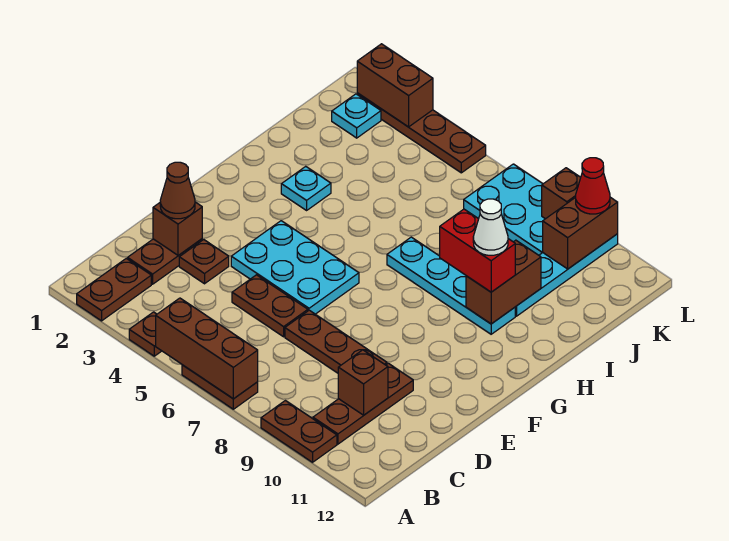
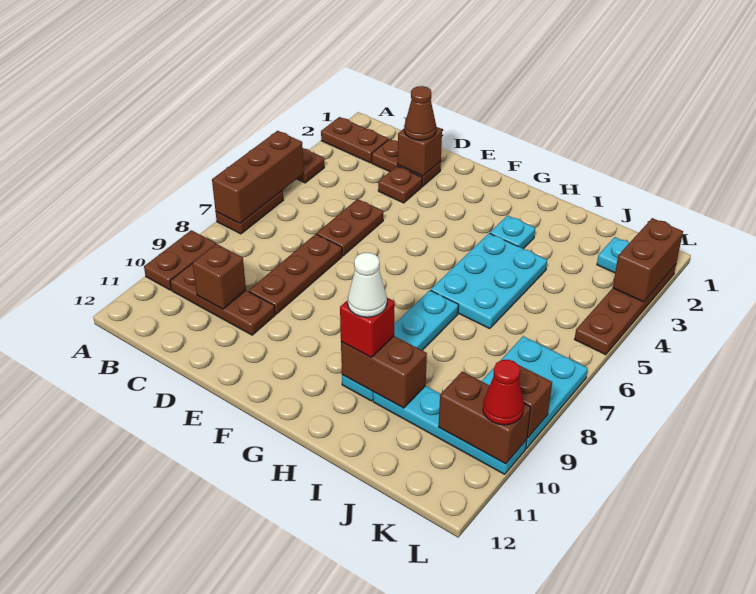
cyan plate E4:F6 level 1 -> cyan plate H4:I6 level 1
red brick H9:H10 level 3 -> red brick H10 level 3

